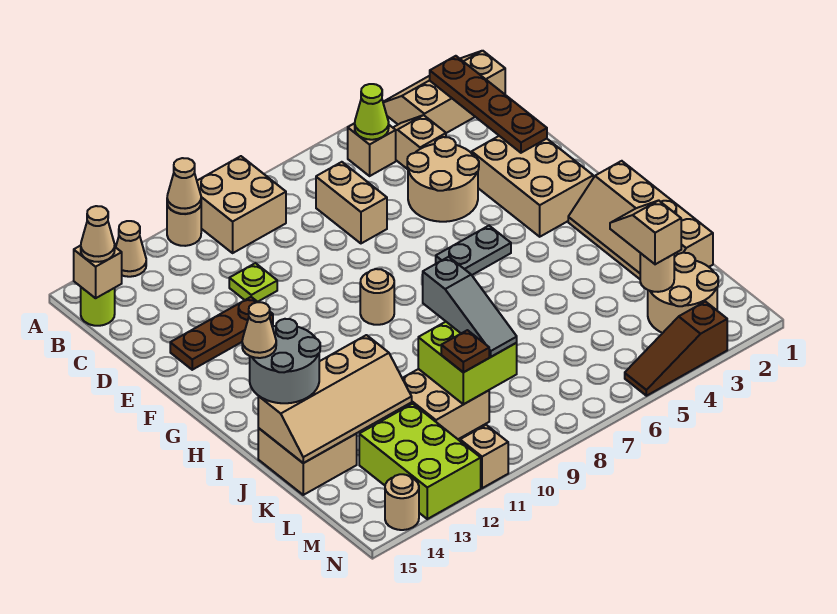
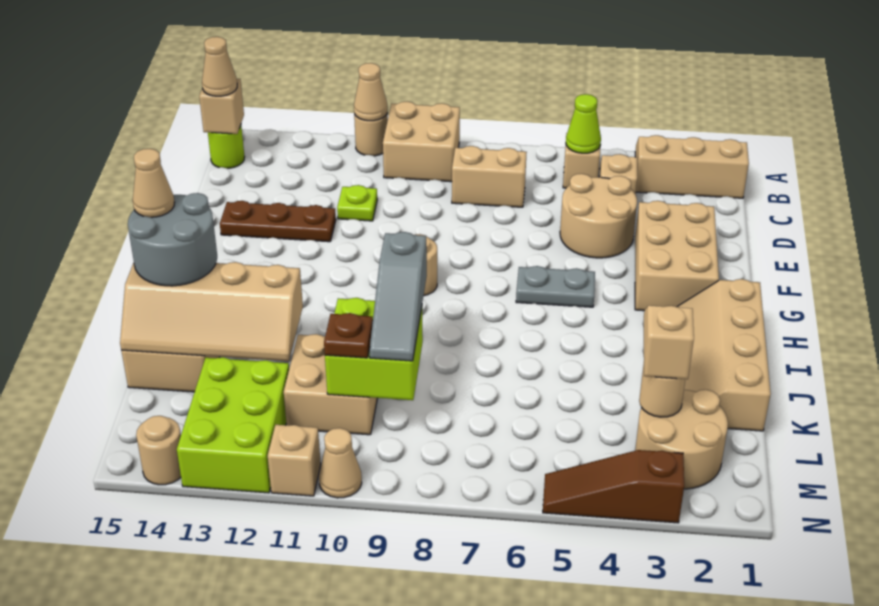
tan cone A13 level 1 -> tan cone N10 level 1
brown plate B2:E2 level 2 -> none
tan brick C7:D7 level 1 -> tan brick C7:C8 level 1

